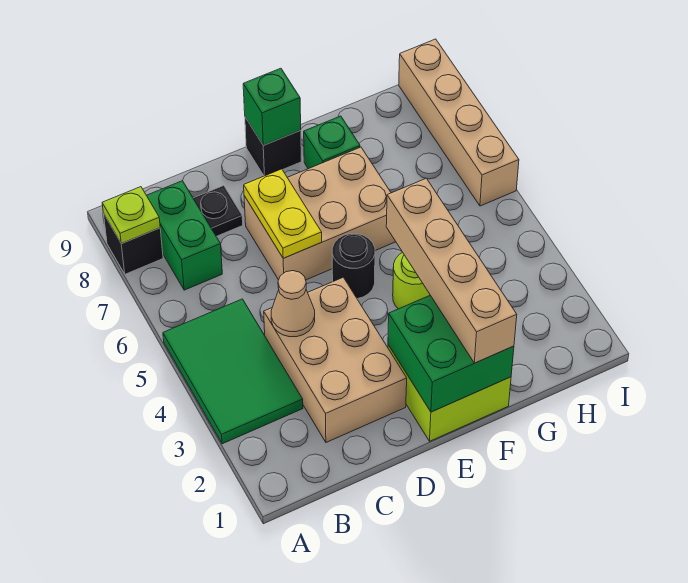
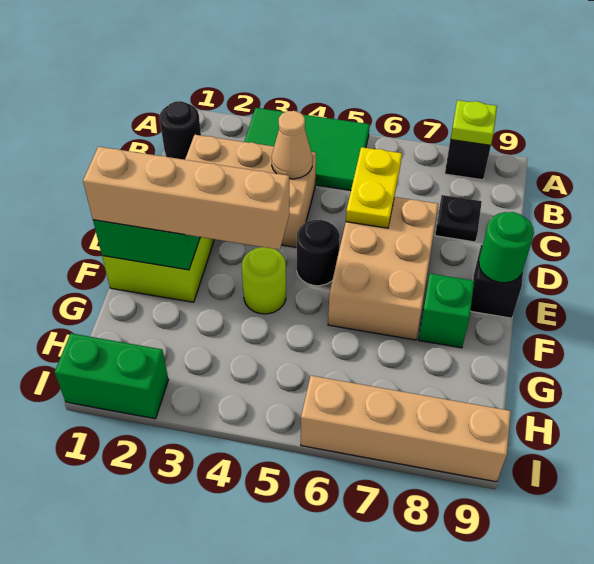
none -> black round brick B1 level 1
green brick B7:B8 level 1 -> green brick I1:I2 level 1
yellow plate D6:D7 level 2 -> yellow plate C6:D6 level 2
green brick E9 level 2 -> green round brick E9 level 2

